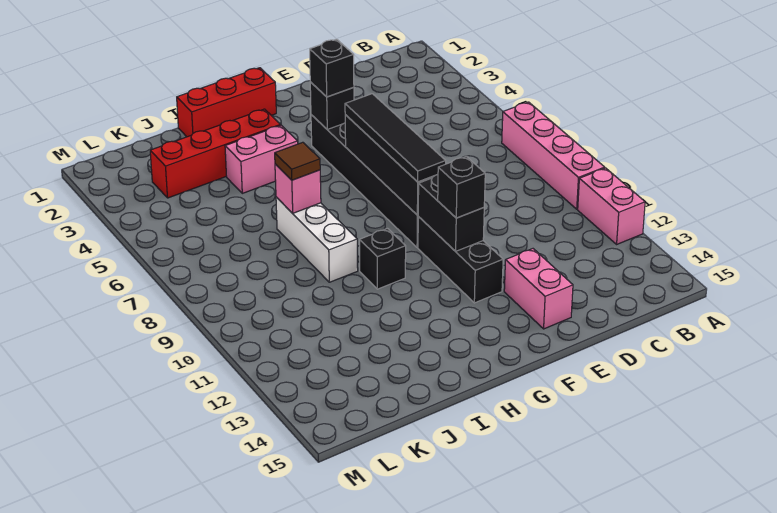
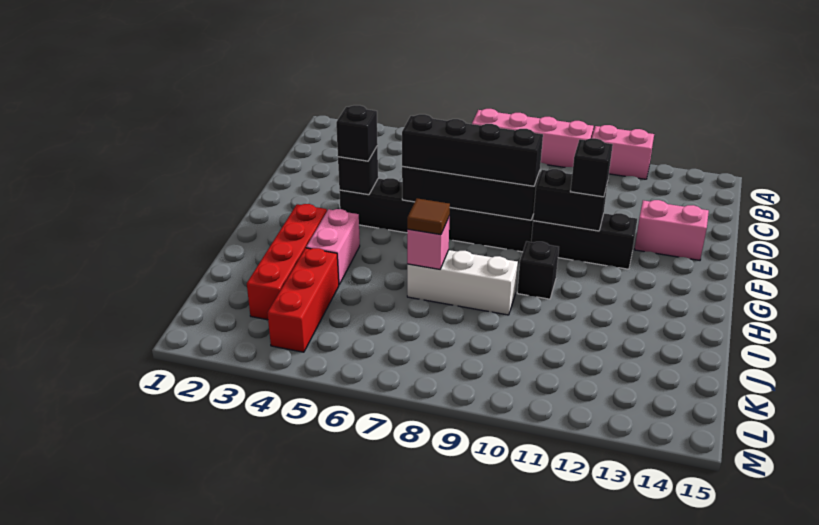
black tile F6:F9 level 3 -> black brick F6:F9 level 3
red brick G1:I1 level 1 -> red brick J4:L4 level 1

